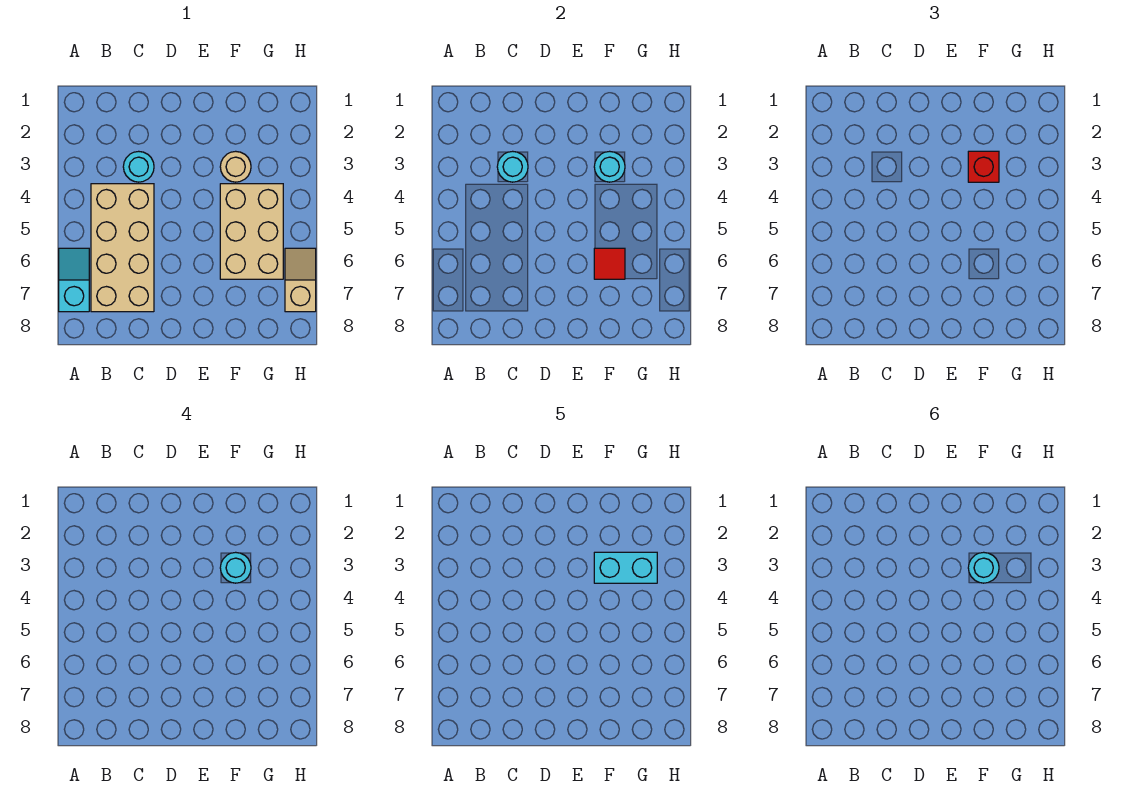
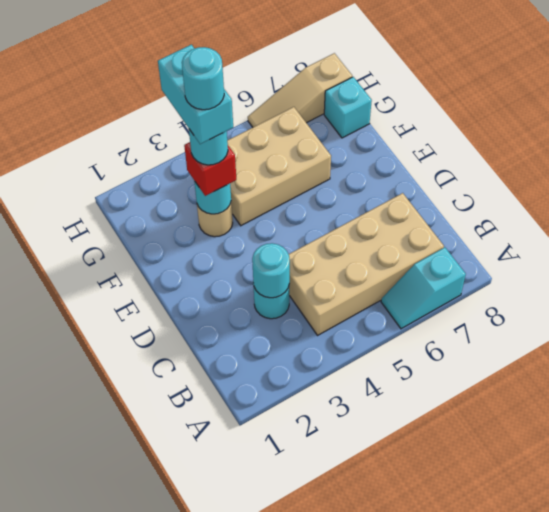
red tile F6 level 2 -> none
none -> cyan brick G8 level 1
tan slope H6:H7 level 1 top 7 -> tan slope H6:H8 level 1 top 8

